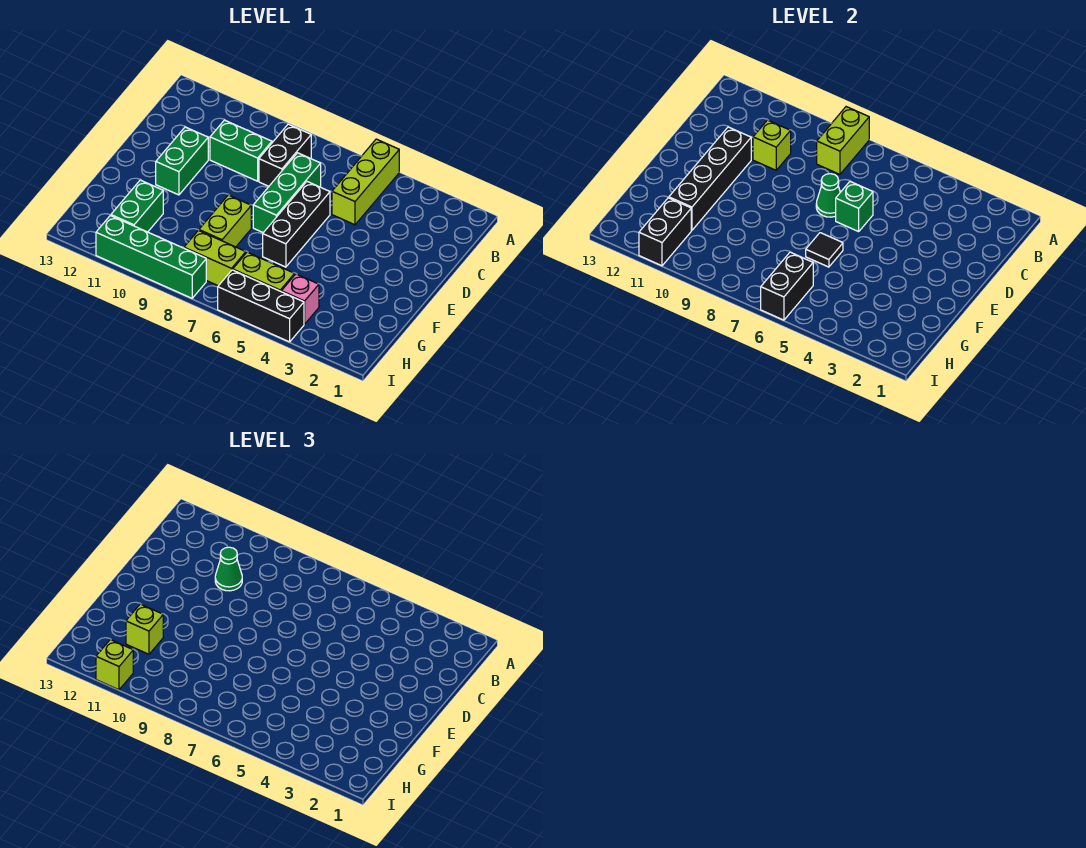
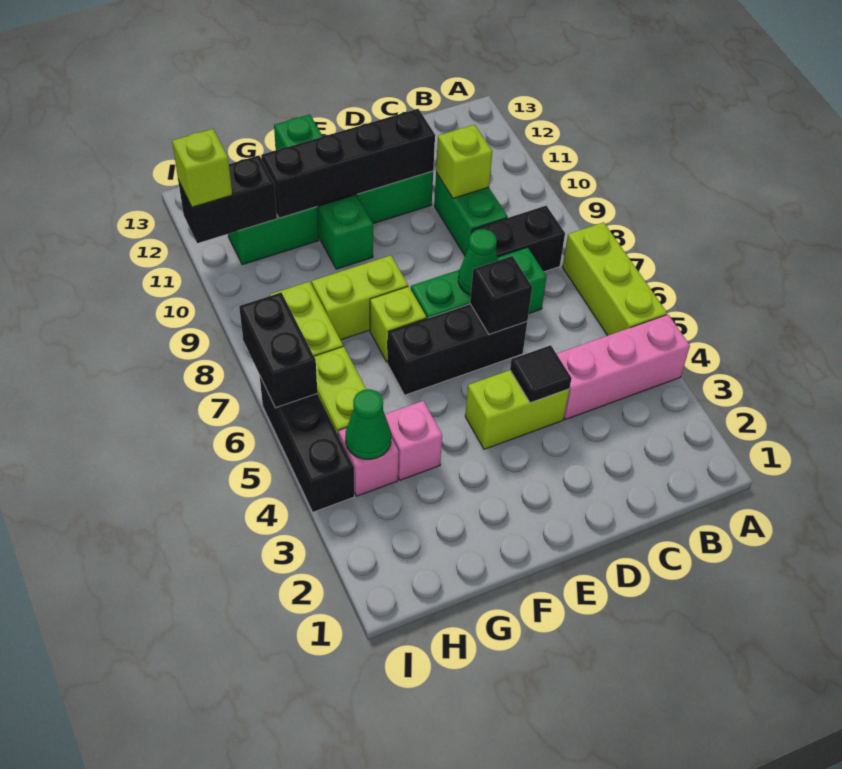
none -> pink brick A4:C4 level 1
lime brick A5:C5 level 1 -> lime brick A5:A7 level 1
lime brick A8:B8 level 2 -> lime brick D4:E4 level 1
green cone C10 level 3 -> green cone H4 level 2
green brick D6 level 2 -> black brick D6 level 2
black tile F6 level 2 -> black tile D4 level 2
none -> pink brick G4 level 1
lime brick G11 level 3 -> lime brick F7 level 1
black brick H6:I6 level 2 -> black brick I6:I7 level 2
green brick I8:I11 level 1 -> green brick F10:F13 level 1

